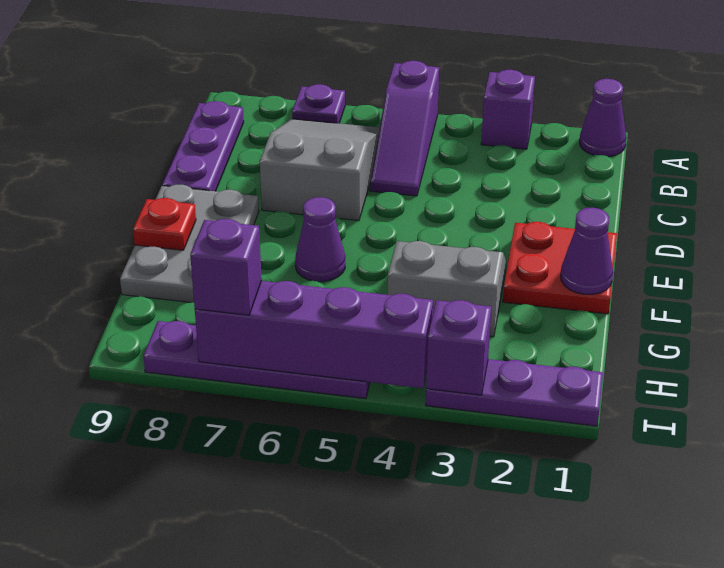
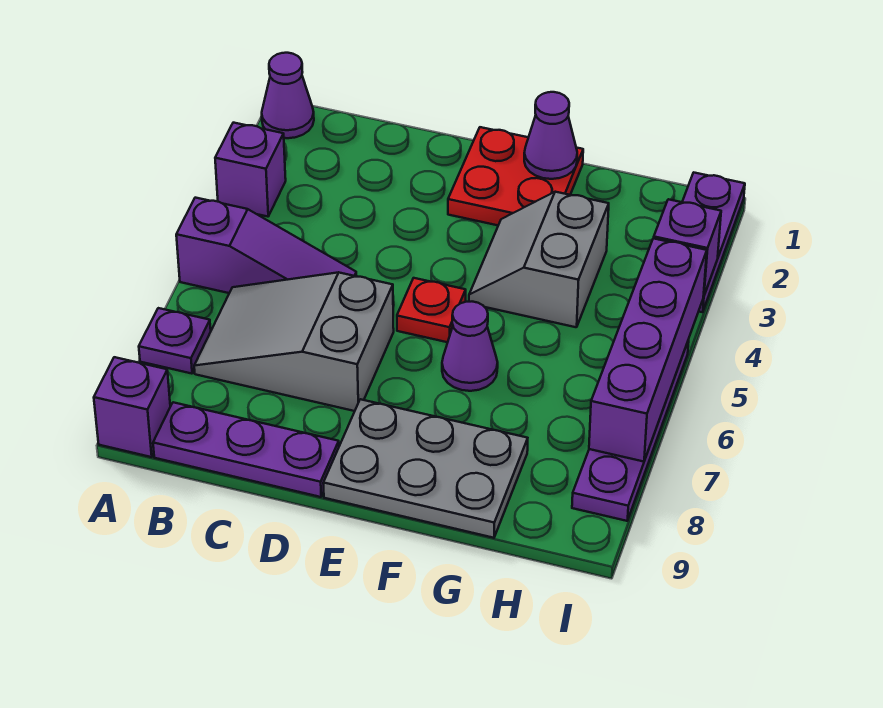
red plate F9 level 2 -> red plate E5 level 1
purple brick I7 level 3 -> purple brick A9 level 1

